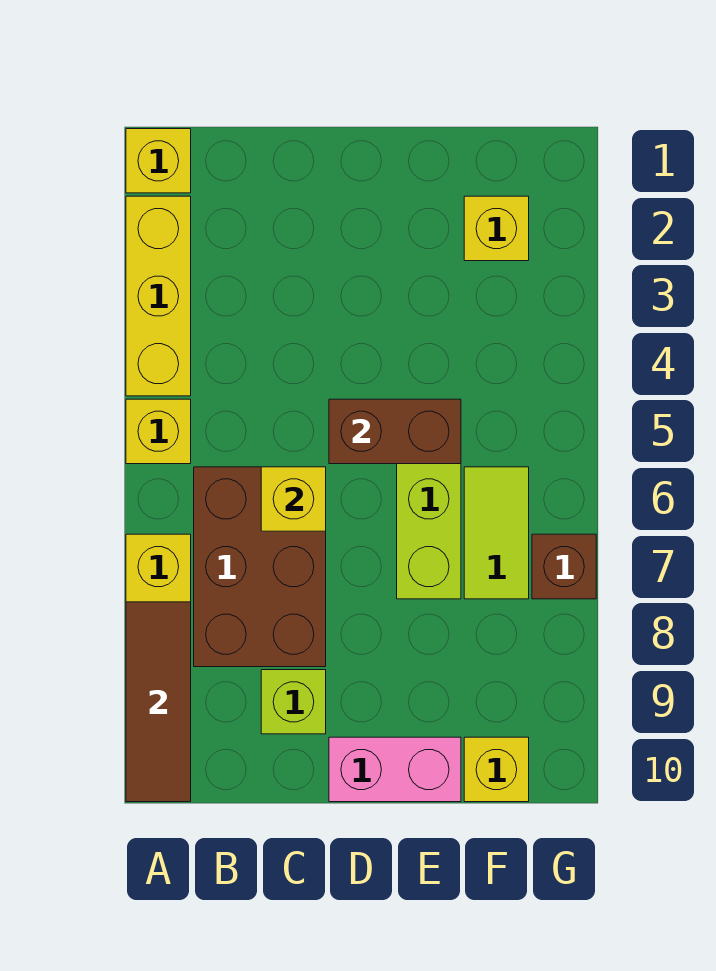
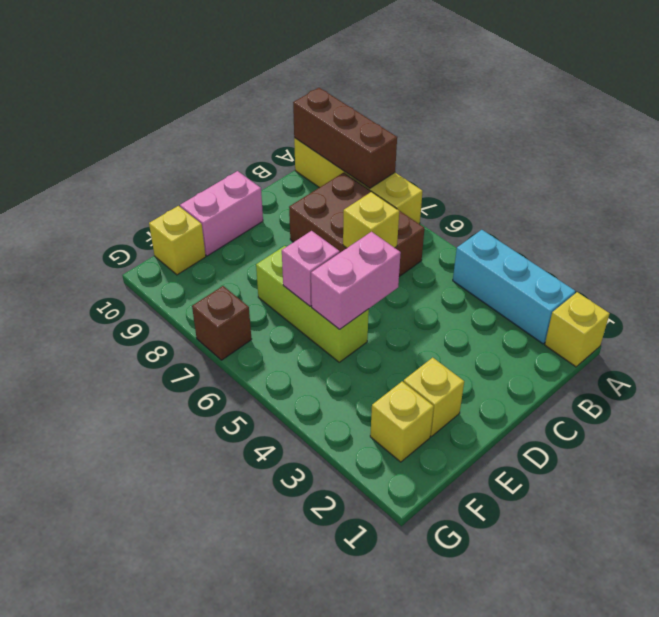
yellow brick A2:A4 level 1 -> cyan brick A2:A4 level 1
yellow brick A5 level 1 -> yellow brick E2 level 1
brown tile A8:A10 level 2 -> brown brick A8:A10 level 2
lime brick C9 level 1 -> none
brown brick D5:E5 level 2 -> pink brick D5:E5 level 2
none -> pink brick E6 level 2
lime tile F6:F7 level 1 -> none

